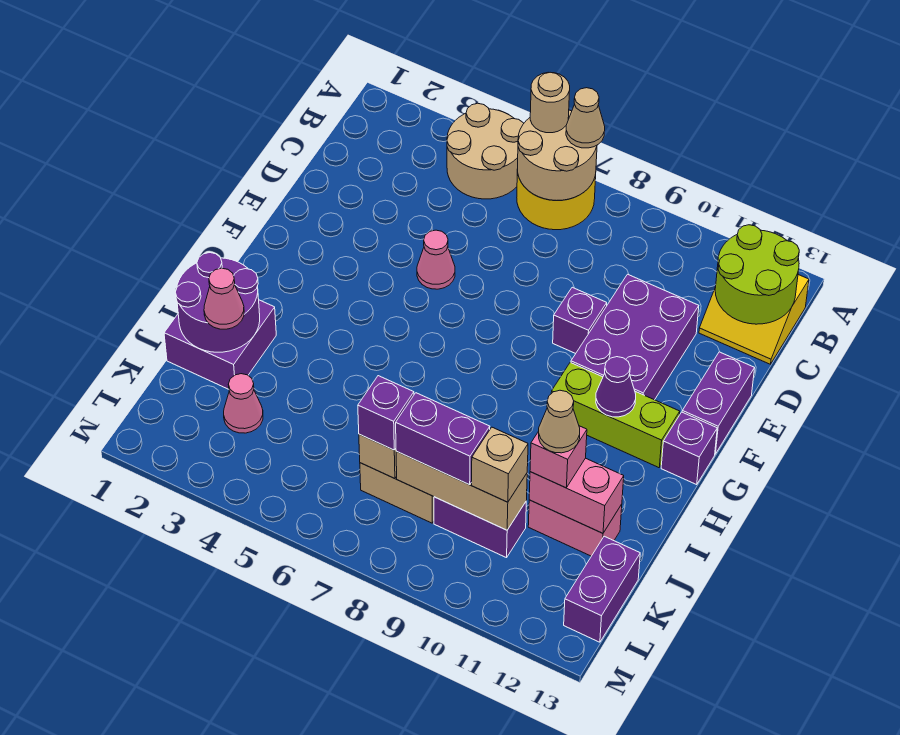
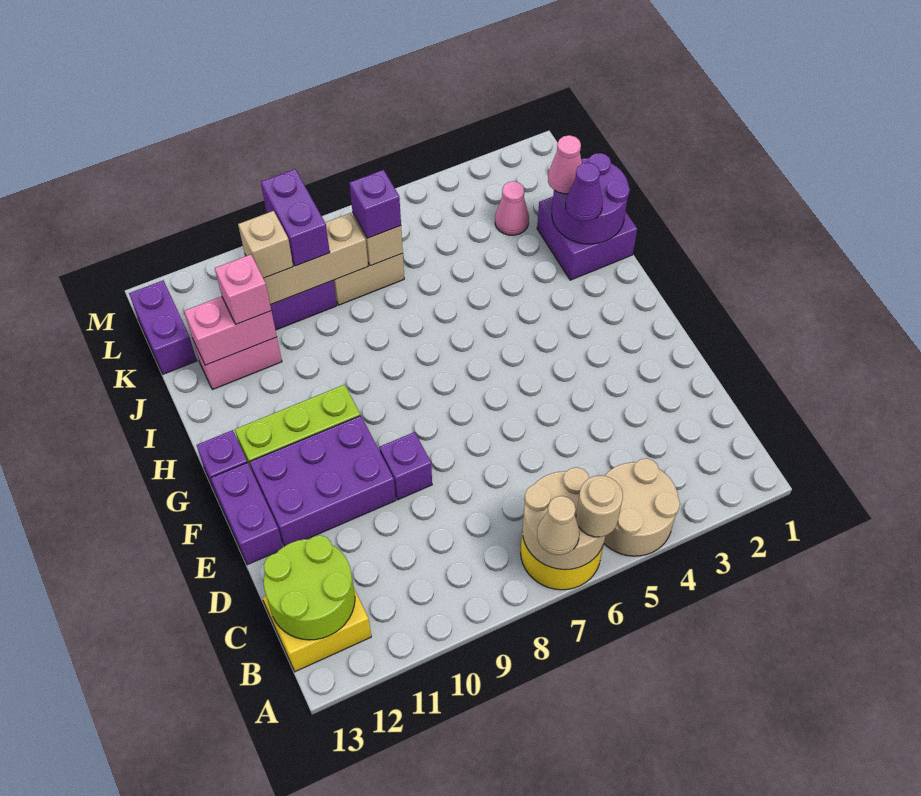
purple brick D10:F11 level 1 -> purple brick E10:F12 level 1
pink cone E5 level 1 -> none
purple cone G11 level 2 -> purple cone I2 level 3
tan cone J11 level 4 -> none
purple brick K8:K9 level 3 -> purple brick K9:L9 level 3

